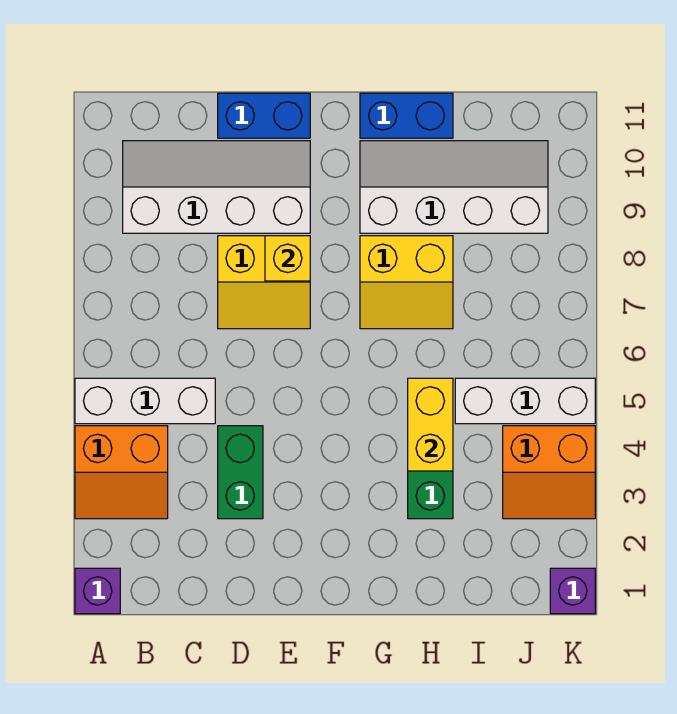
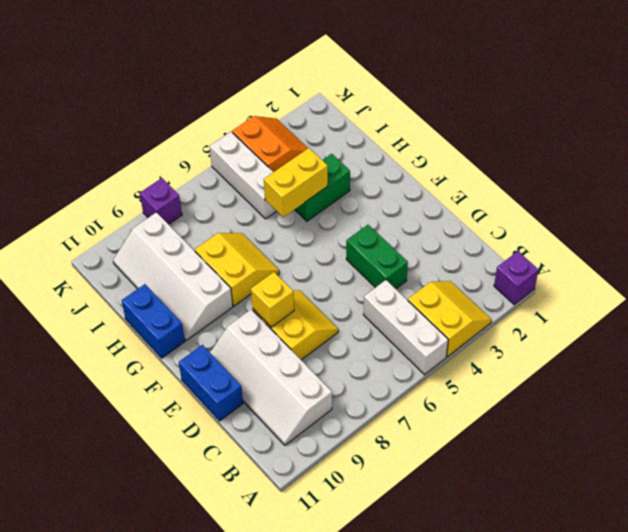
orange slope A3:B4 level 1 top 4 -> yellow slope A3:B4 level 1 top 4
green brick D3:D4 level 1 -> green brick D4:E4 level 1
purple brick K1 level 1 -> purple brick K8 level 1

